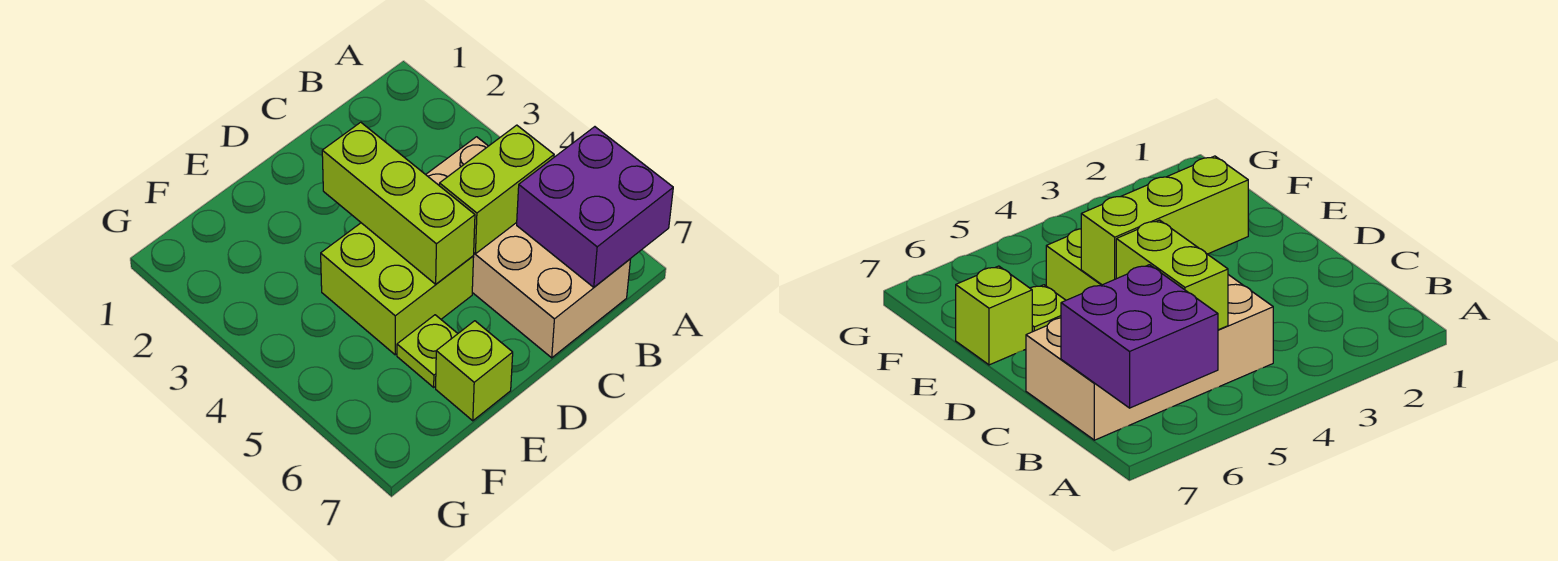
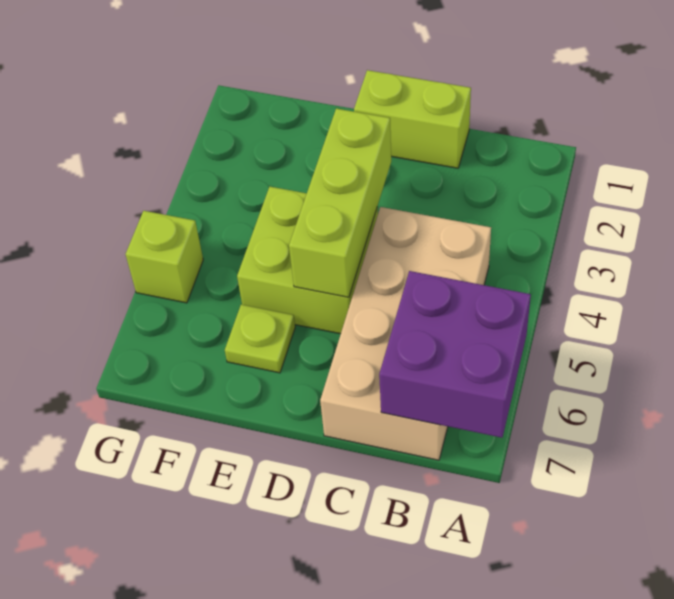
lime brick B5:C5 level 2 -> lime brick C1:D1 level 1
lime brick E7 level 1 -> lime brick G5 level 1

